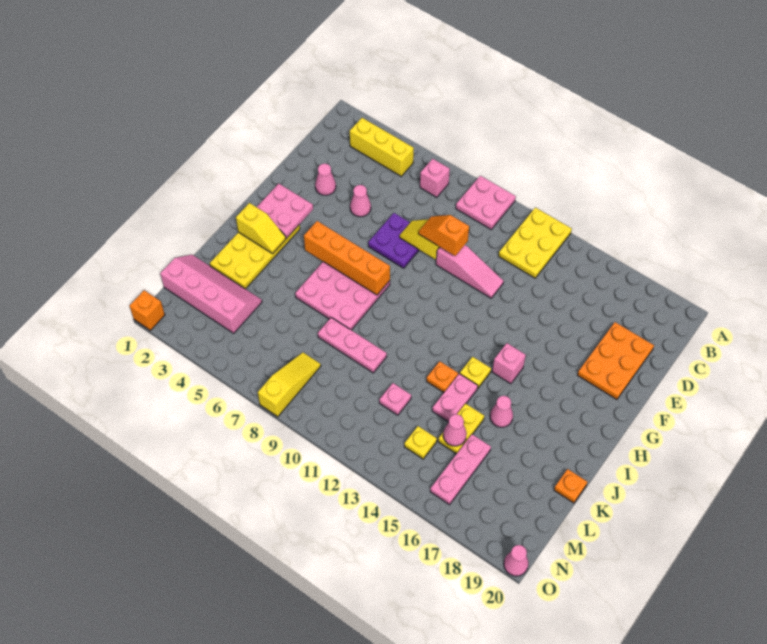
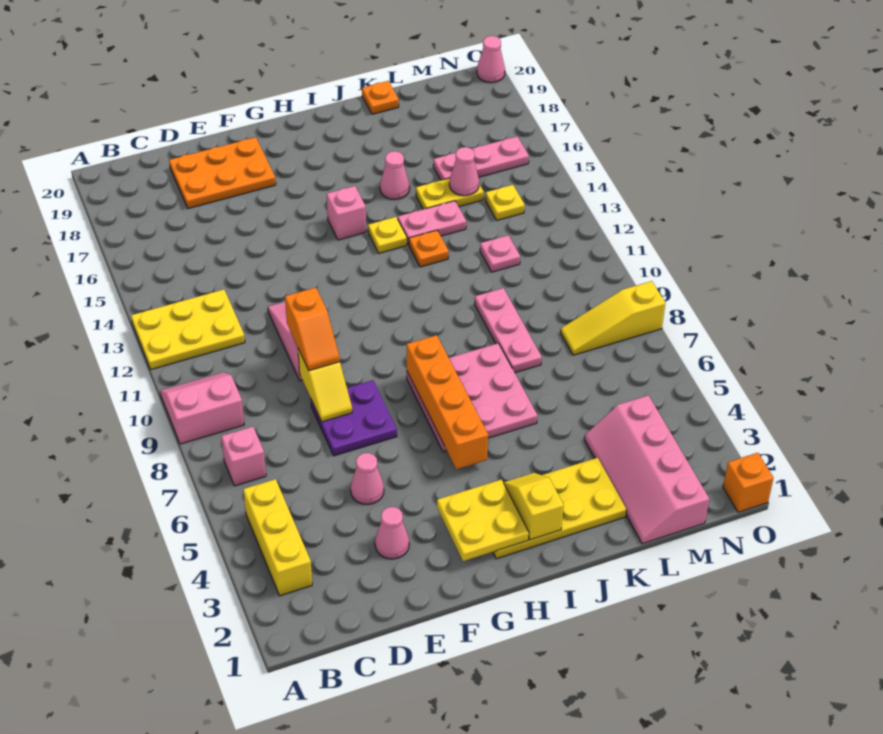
pink plate A9:B10 level 1 -> pink slope A9:B10 level 1 top 9
pink plate G2:H3 level 2 -> yellow plate G2:H3 level 2

